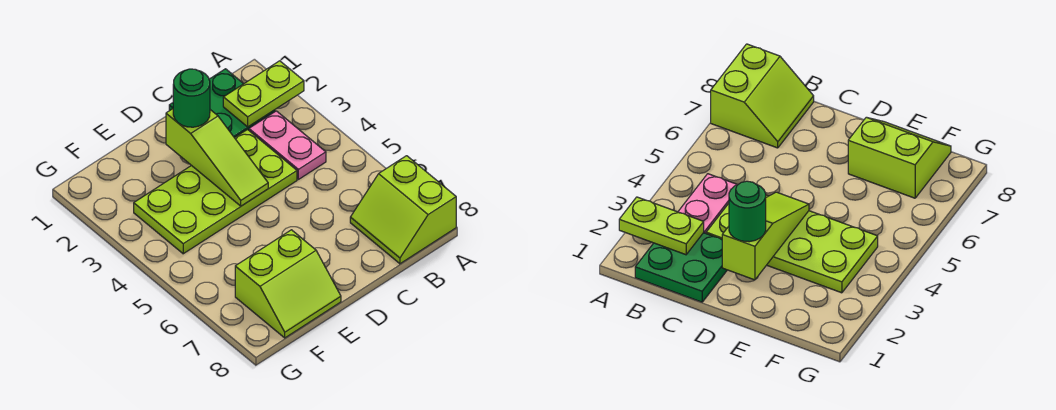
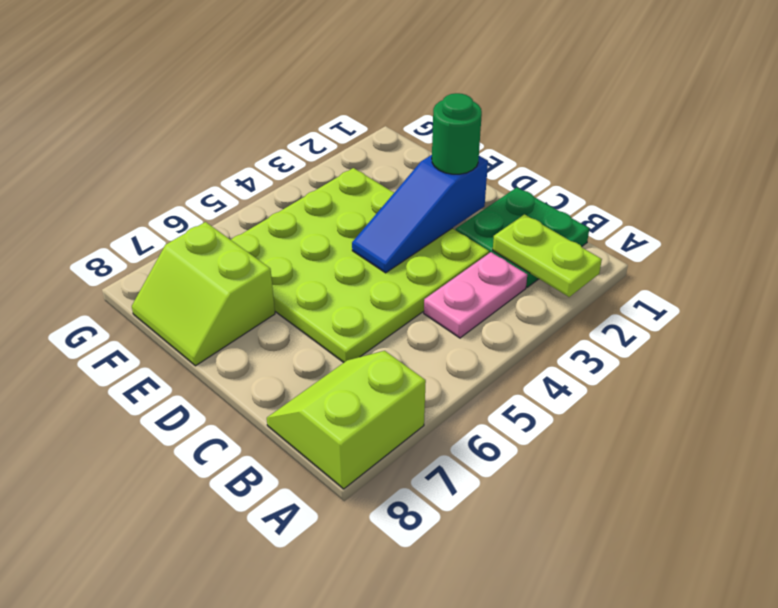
lime plate C3:F4 level 1 -> lime plate C3:F6 level 1
lime slope D2:D4 level 2 top 2 -> blue slope D2:D4 level 2 top 2

